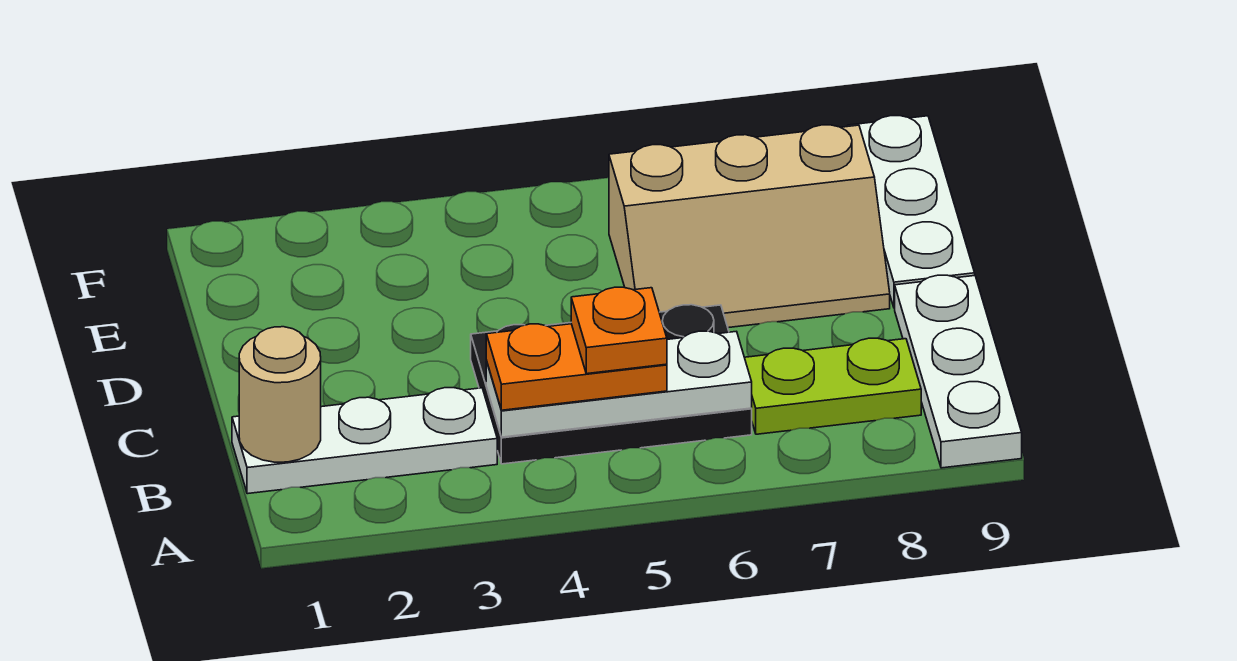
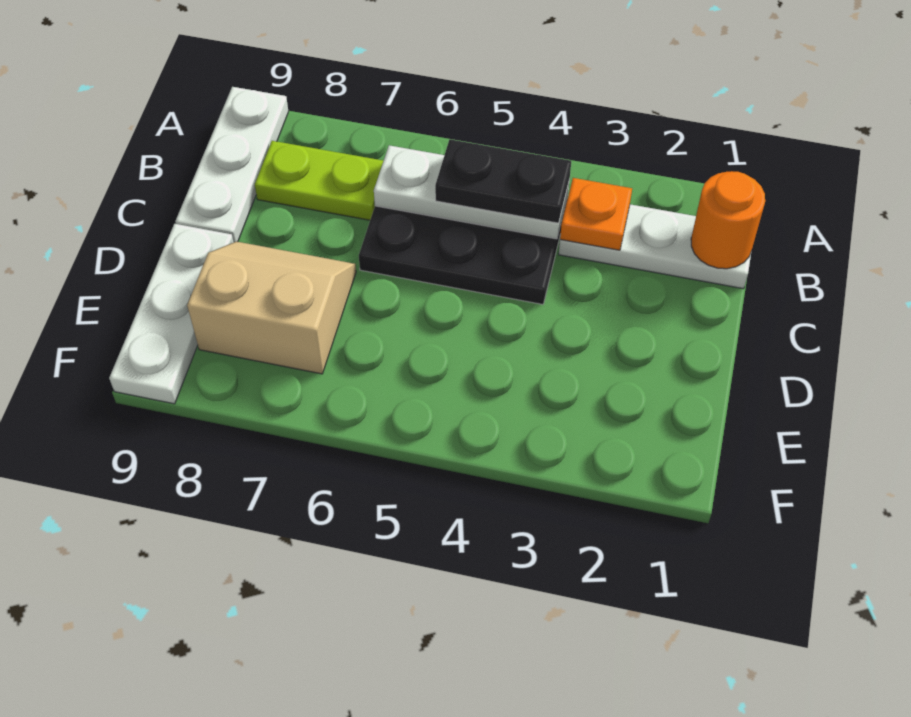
tan round brick B1 level 2 -> orange round brick B1 level 2
orange plate B4:B5 level 3 -> black plate B4:B5 level 3
orange plate B5 level 4 -> orange plate B3 level 2
tan slope D6:E8 level 1 top E -> tan slope D7:E8 level 1 top E

